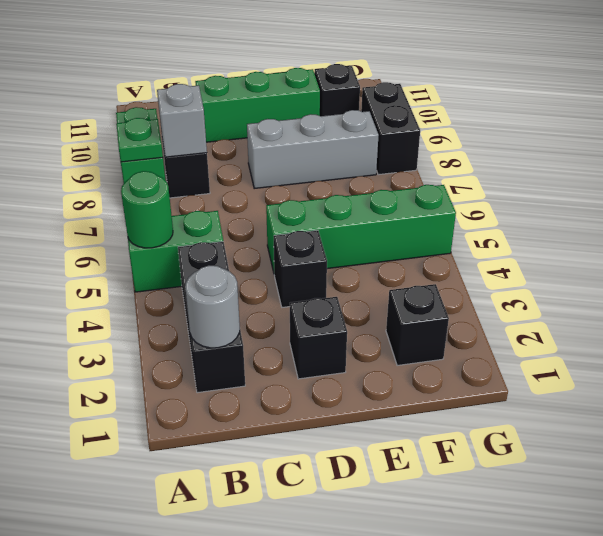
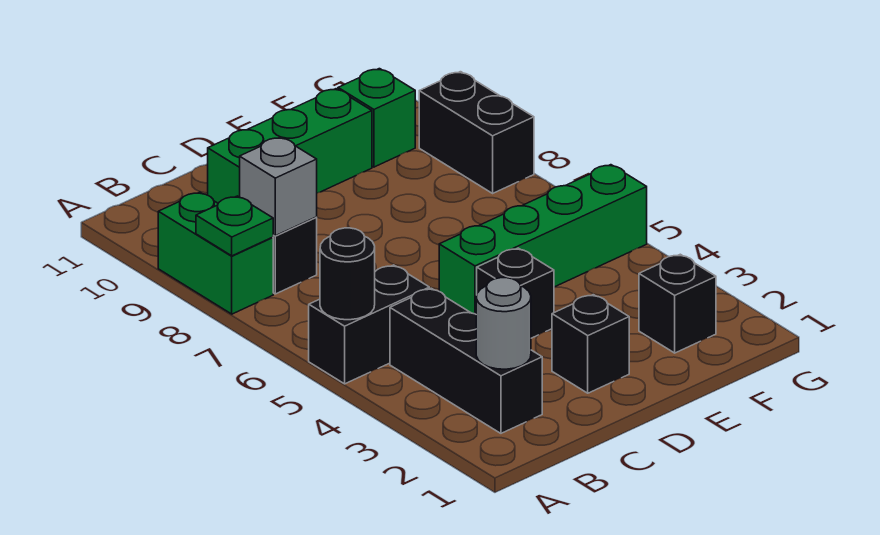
green brick A5:B5 level 1 -> black brick A5:B5 level 1
green round brick A5 level 2 -> black round brick A5 level 2
grey brick D8:F8 level 1 -> none
black brick F10 level 1 -> green brick F10 level 1

